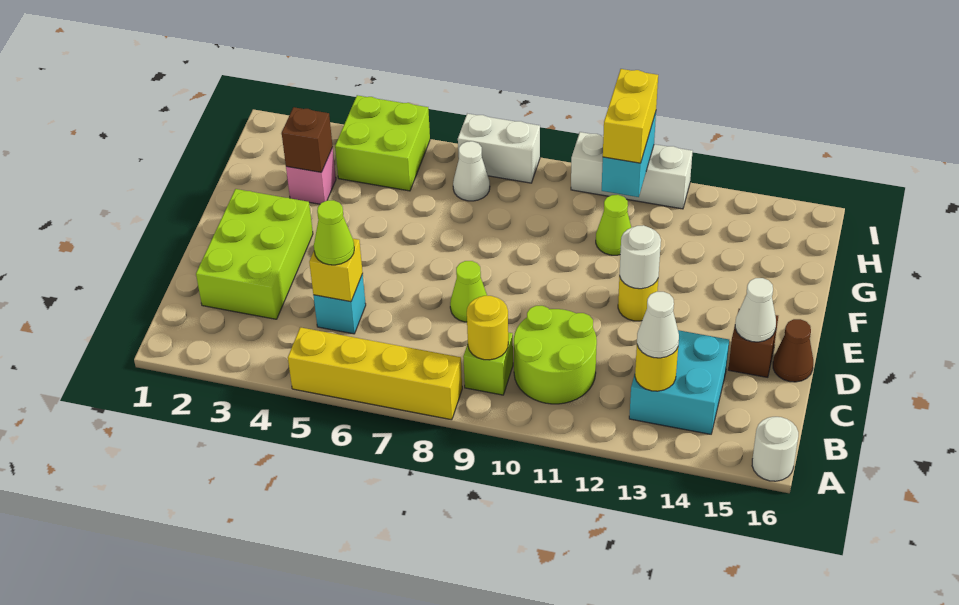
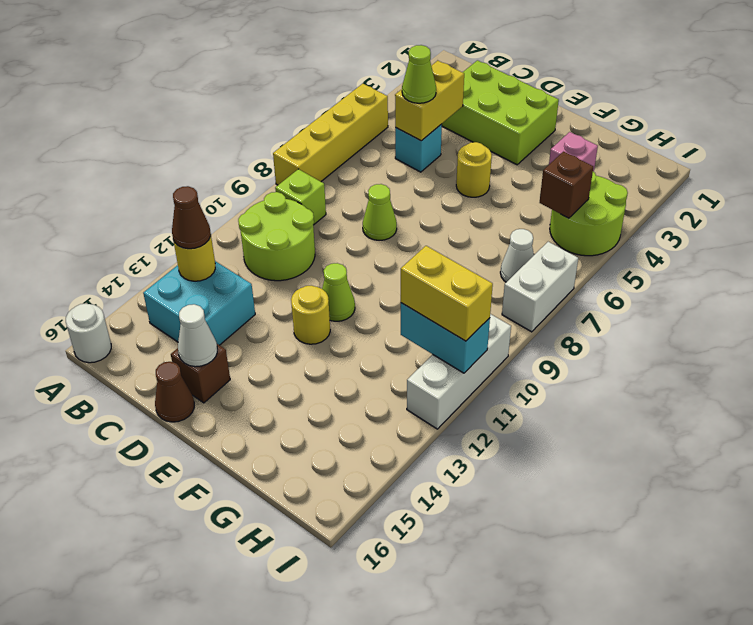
yellow round brick B9 level 2 -> yellow round brick E5 level 1
white cone B13 level 3 -> brown cone B13 level 3
yellow brick C5 level 2 -> yellow brick C4:C5 level 2
white round brick E12 level 2 -> none
brown brick G3 level 2 -> brown brick H5 level 2
lime cone G11 level 1 -> lime cone E11 level 1
lime brick H4:I5 level 1 -> lime round brick H4:I5 level 1

